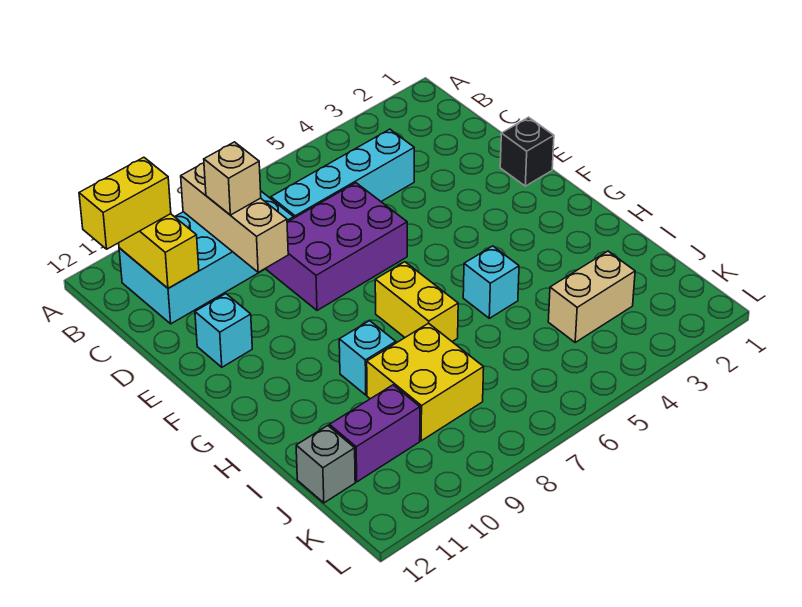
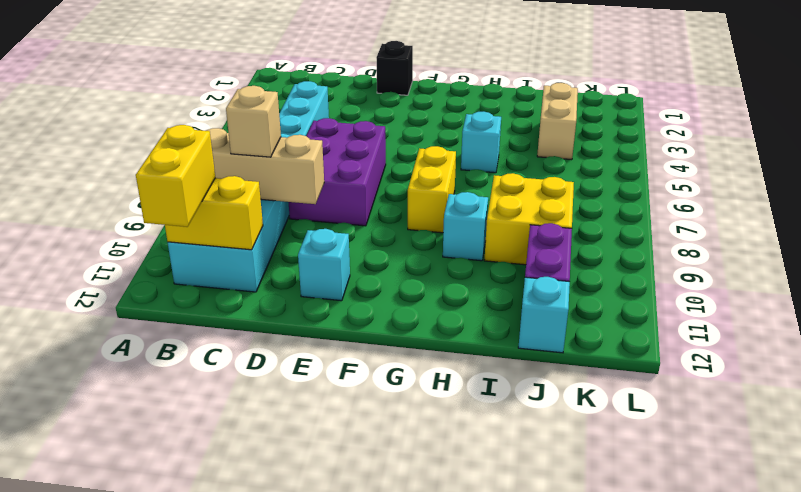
yellow brick G7:H7 level 1 -> yellow brick G7:G8 level 1
grey brick J12 level 1 -> cyan brick J12 level 1

